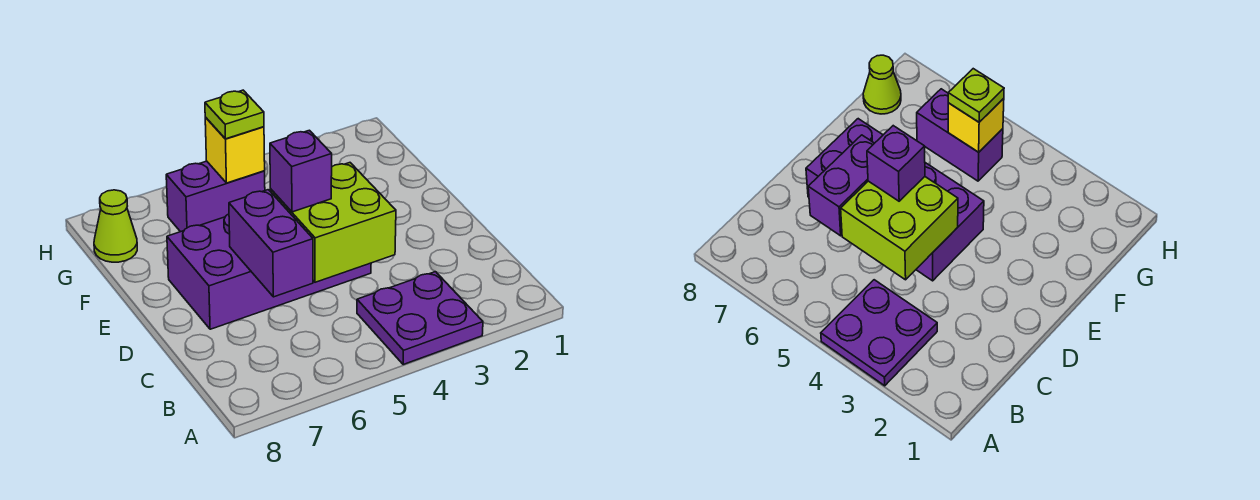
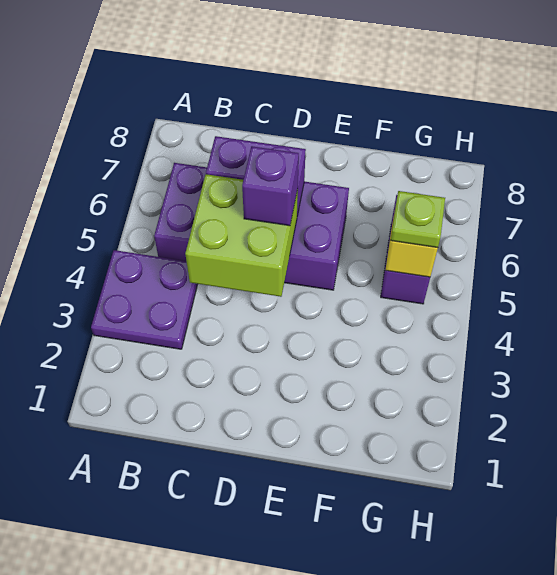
purple brick D4:E7 level 1 -> purple brick B5:E6 level 1
lime cone G8 level 1 -> none

